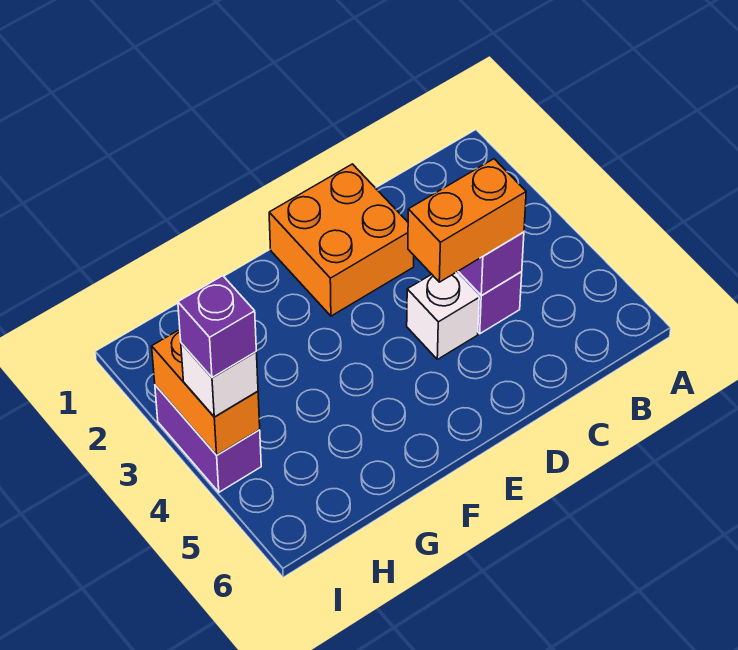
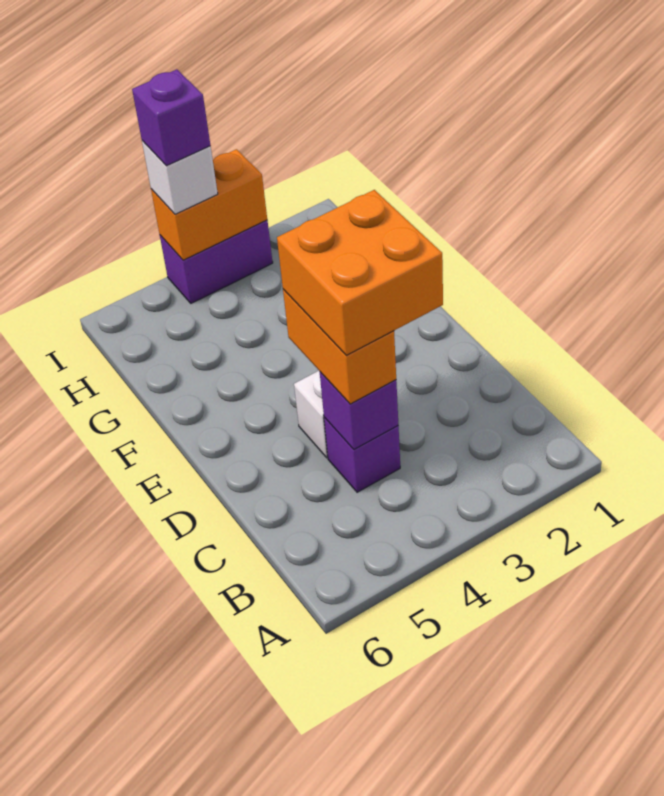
orange brick D1:E2 level 1 -> orange brick C3:D4 level 4

